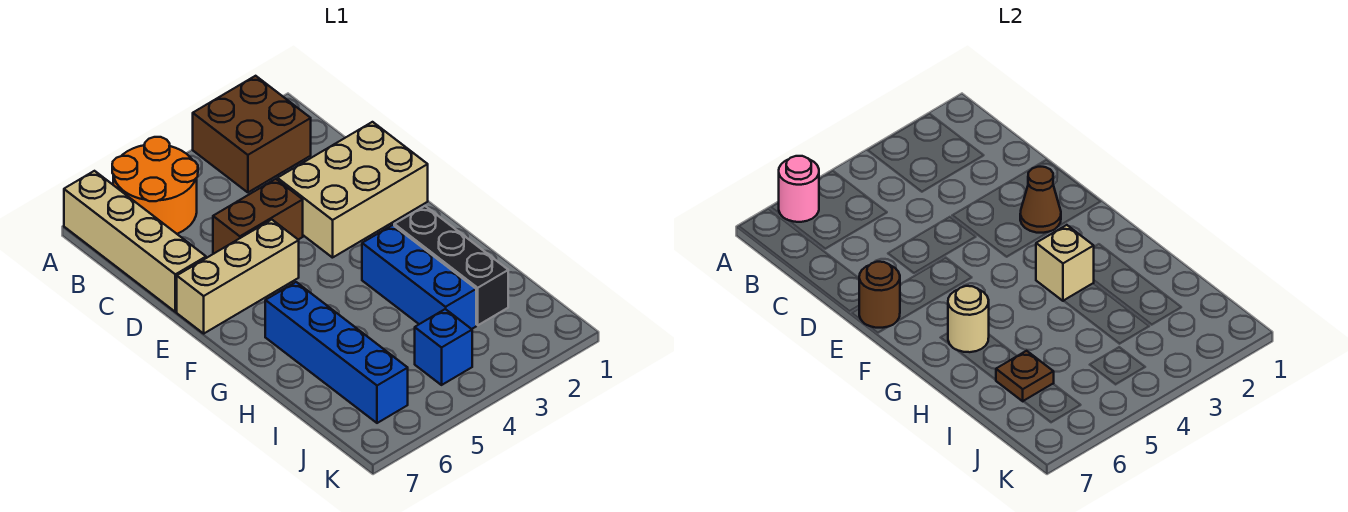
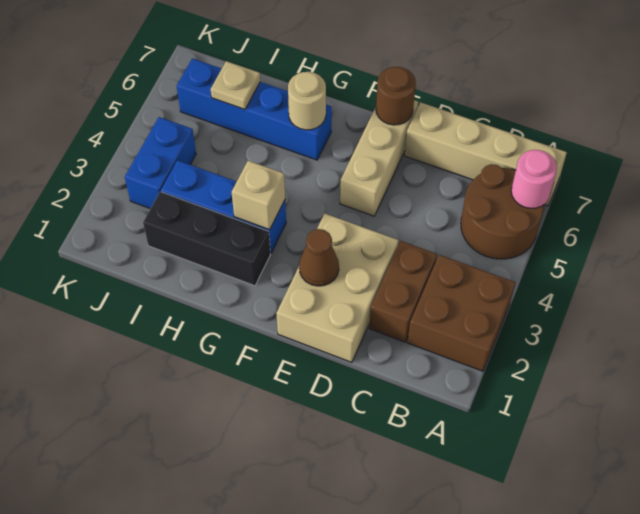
orange round brick A5:B6 level 1 -> brown round brick A5:B6 level 1
brown brick D4:D5 level 1 -> brown brick C2:C3 level 1
brown plate I6 level 2 -> tan plate I6 level 2
blue brick J4 level 1 -> blue brick J3:J4 level 1

